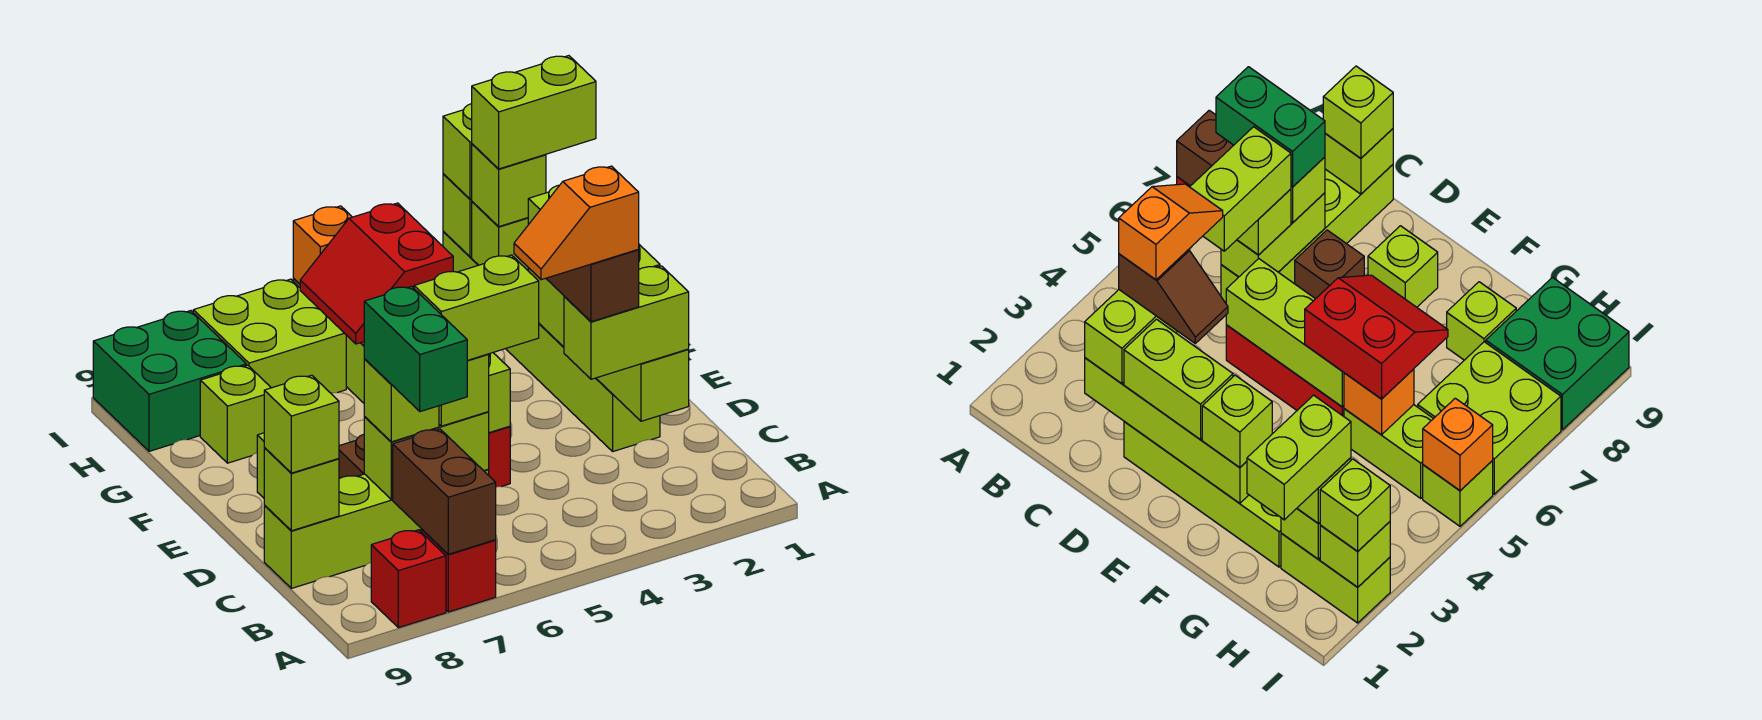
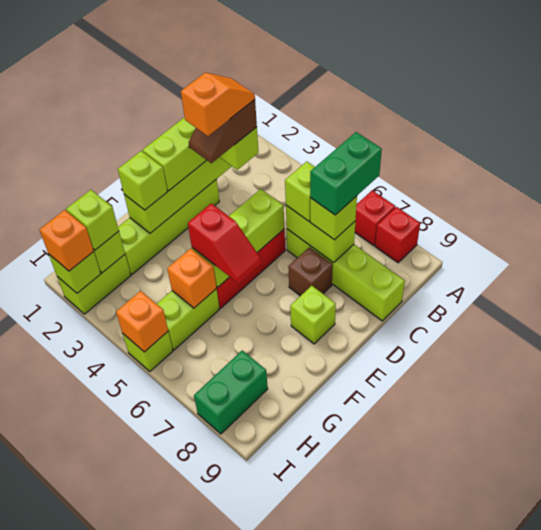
brown brick A7:B7 level 2 -> none
orange slope C3:C4 level 5 top 3 -> orange slope C3:D3 level 5 top D
lime brick C5:C6 level 4 -> none
lime brick C9 level 2 -> none
lime brick C9 level 3 -> none
red slope F5:G6 level 3 top 5 -> red slope F5:F6 level 3 top 5
lime brick G8 level 1 -> none
lime brick H1:H2 level 4 -> none
lime brick H6:I7 level 1 -> none
green brick H8:I9 level 1 -> green brick H8:I8 level 1
lime brick I2 level 3 -> orange brick I2 level 3

